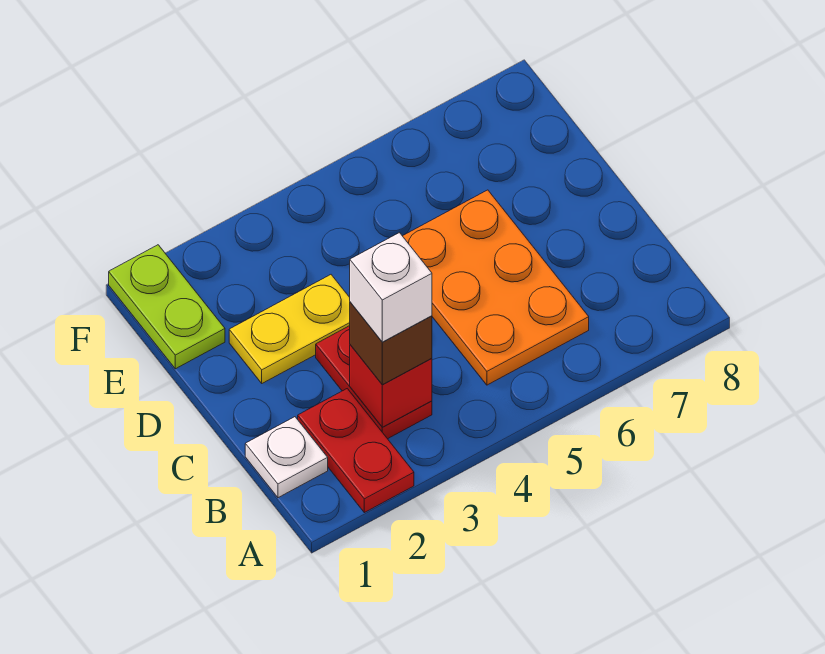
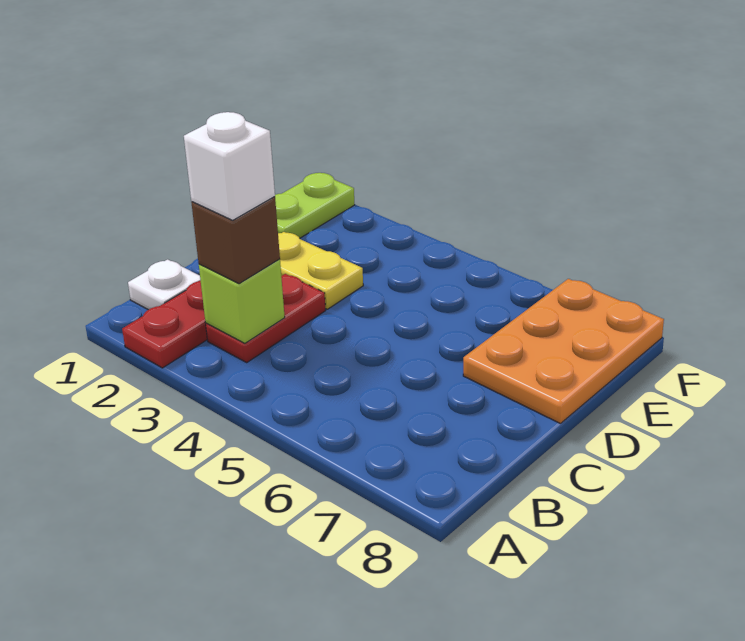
red brick B3 level 2 -> lime brick B3 level 2
orange plate B5:D6 level 1 -> orange plate D7:F8 level 1

